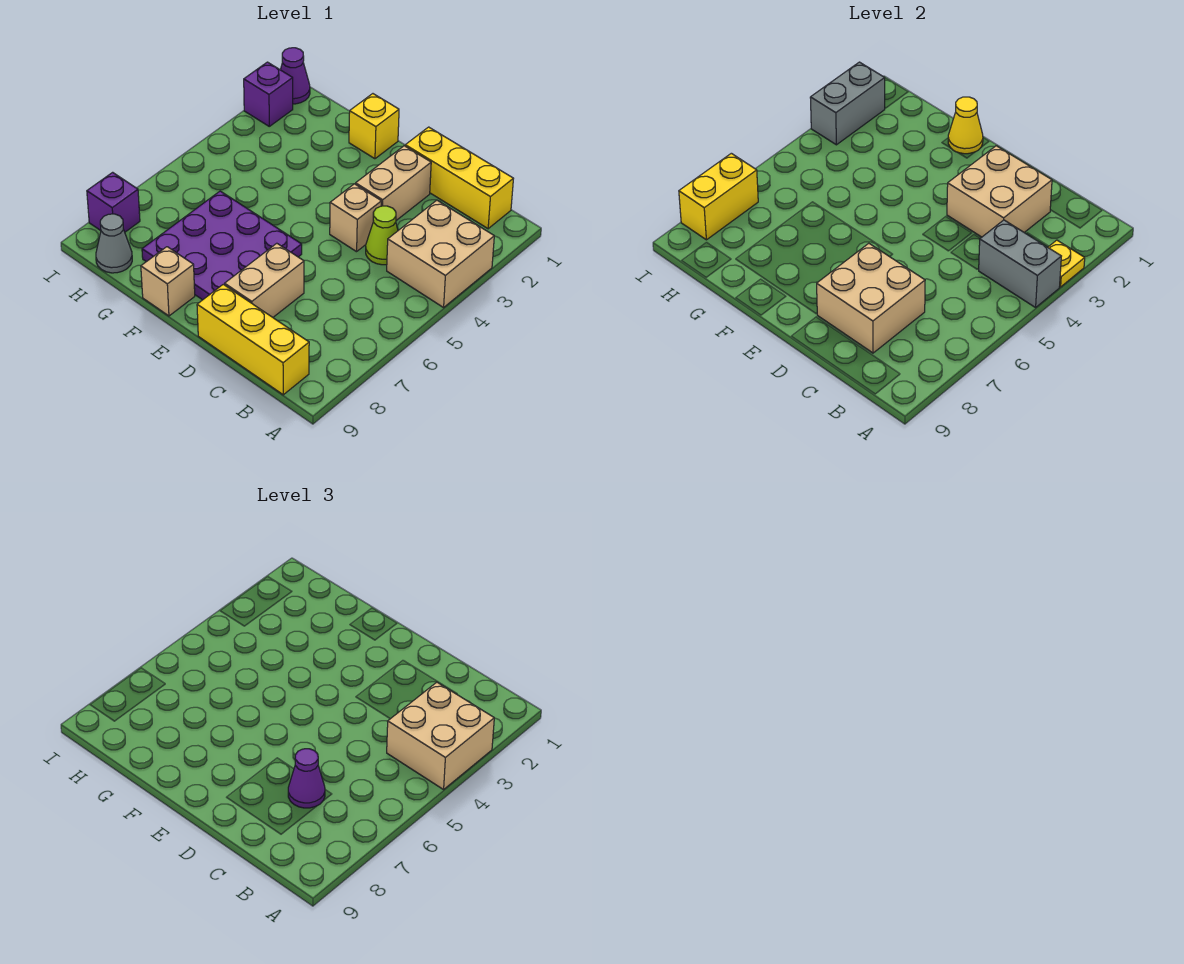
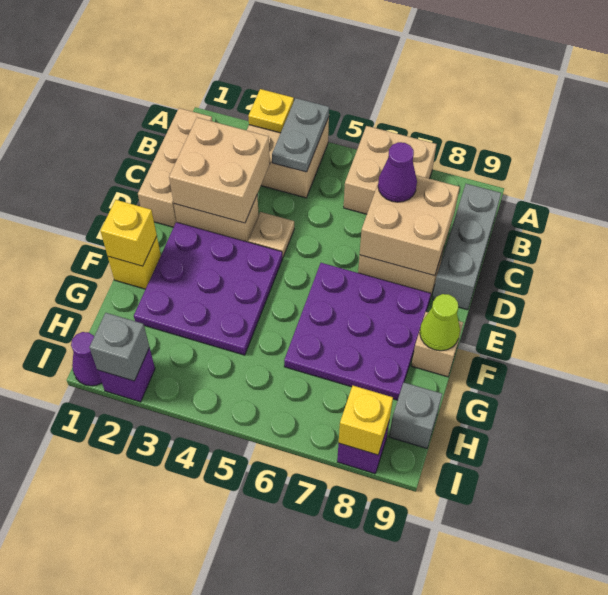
tan brick A3:B4 level 3 -> tan brick A6:B7 level 1
grey brick A4:B4 level 2 -> grey plate A4:B4 level 2
yellow brick B1:D1 level 1 -> tan brick B1:D1 level 1
yellow brick B9:D9 level 1 -> grey brick B9:D9 level 1
lime cone C4 level 1 -> lime cone F9 level 2
tan brick D4 level 1 -> tan plate D4 level 1
none -> purple plate E2:G4 level 1
yellow cone F1 level 2 -> yellow brick F1 level 2
grey cone H9 level 1 -> grey brick H9 level 1
grey brick I2:I3 level 2 -> grey brick I2 level 2
yellow brick I7:I8 level 2 -> yellow brick I8 level 2

